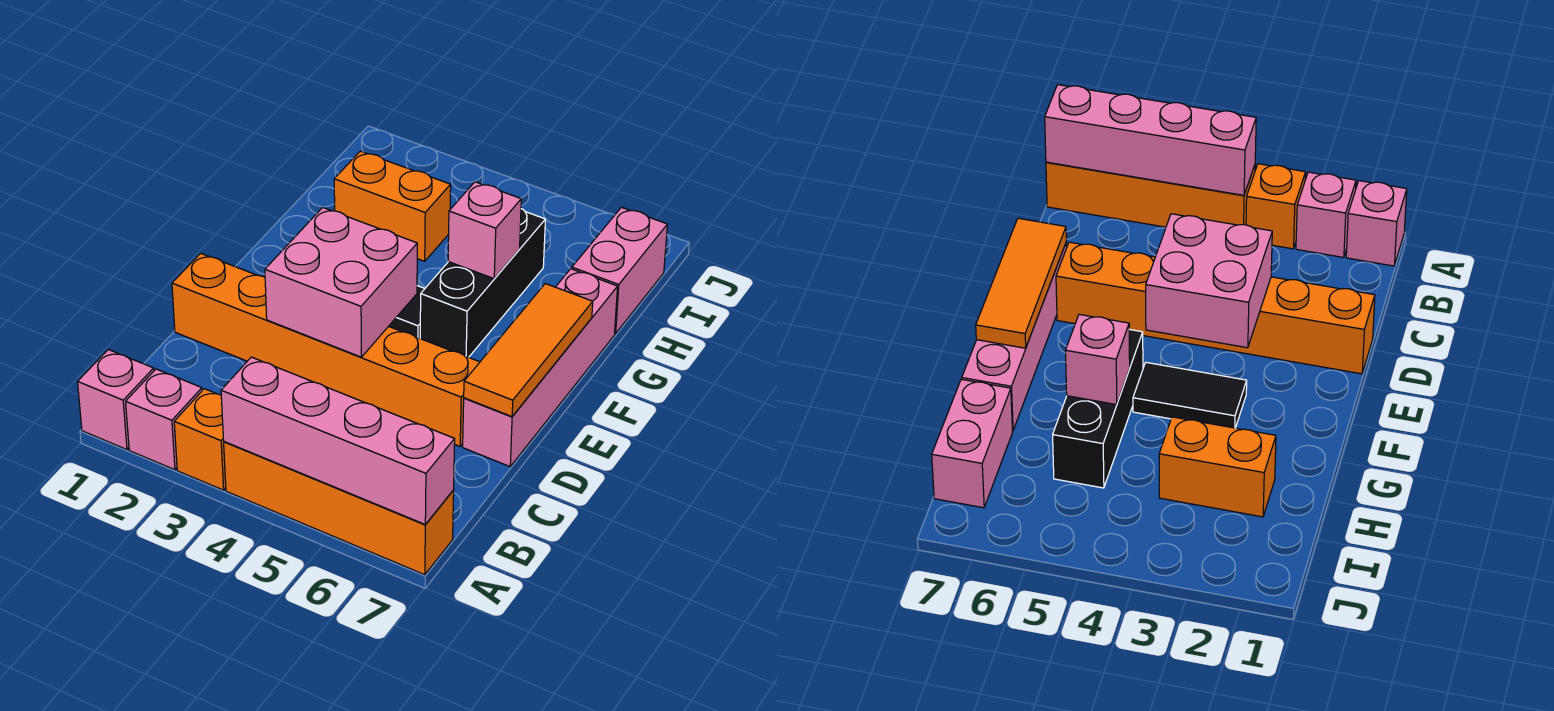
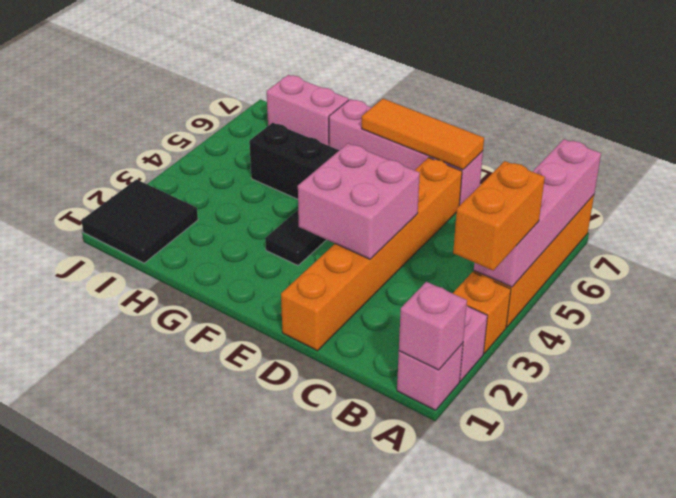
pink brick G5 level 2 -> pink brick A1 level 2
orange brick H2:H3 level 1 -> orange brick A3:A4 level 3
none -> black tile I1:J2 level 1

